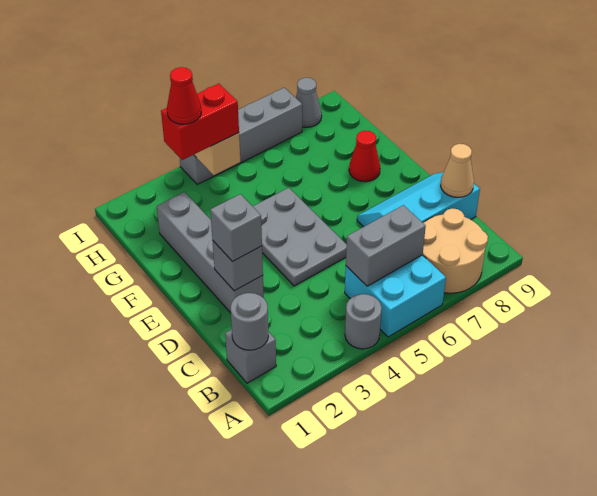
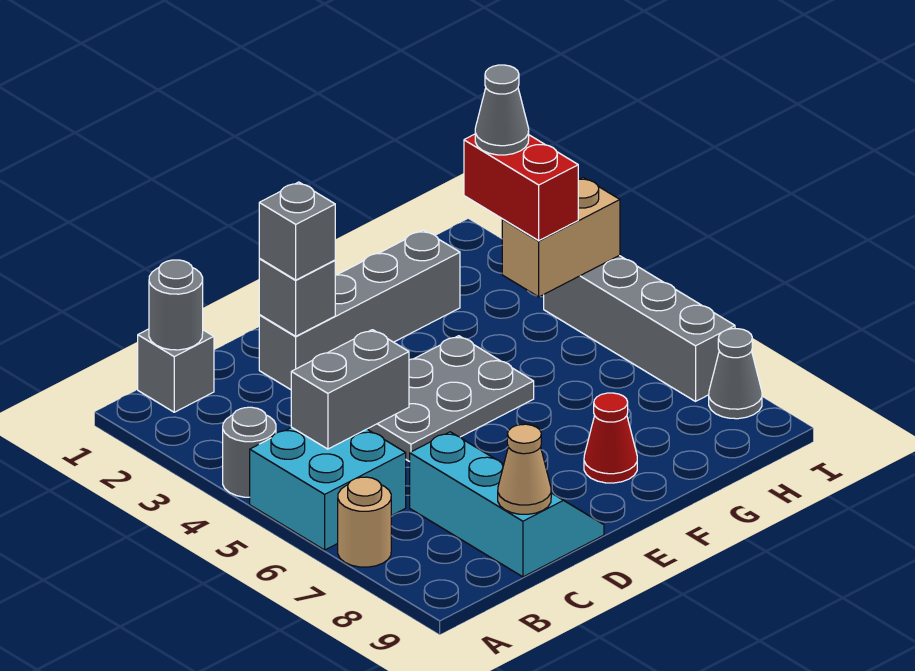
tan round brick A7:B8 level 1 -> tan round brick A7 level 1
grey brick B5:B6 level 2 -> grey brick B5:C5 level 2
red cone H3 level 4 -> grey cone H3 level 4

